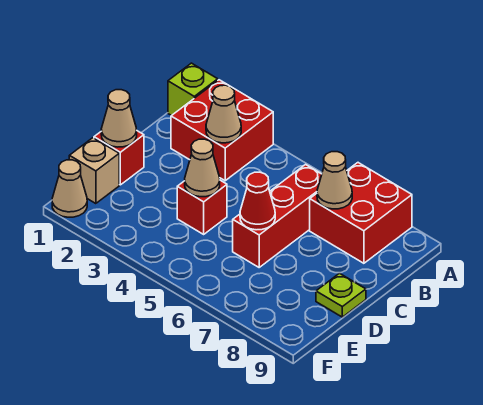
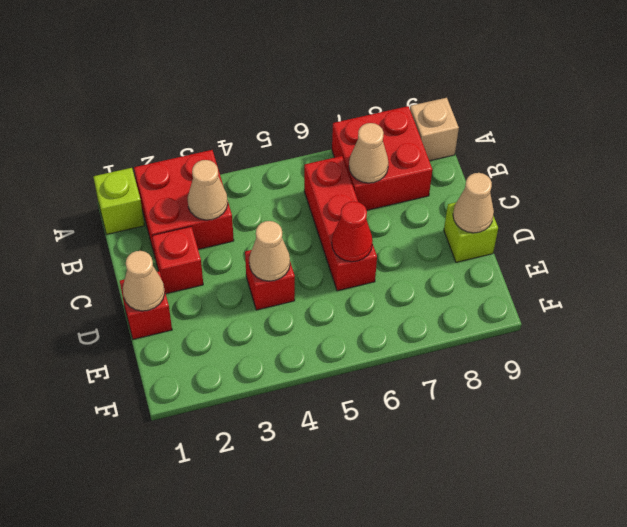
none -> red brick C2 level 1
lime plate D9 level 1 -> lime brick D9 level 1
tan brick E1 level 1 -> tan brick A9 level 1
tan cone F1 level 1 -> tan cone D9 level 2

